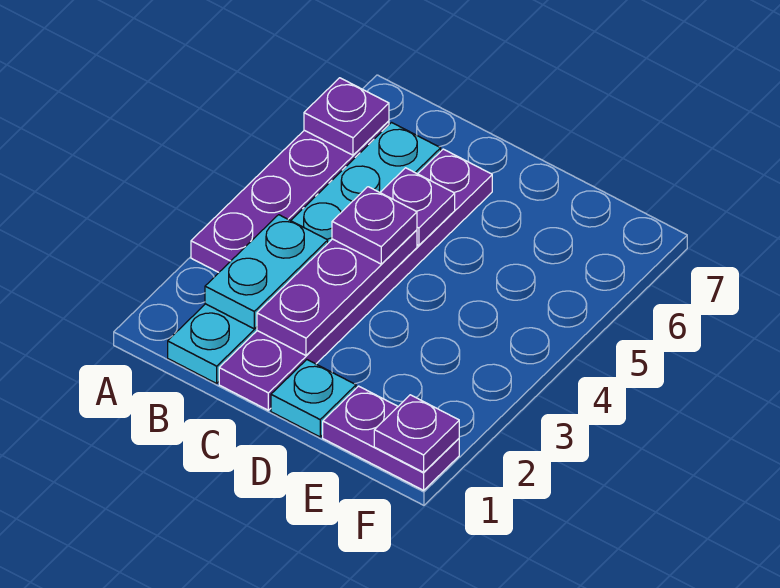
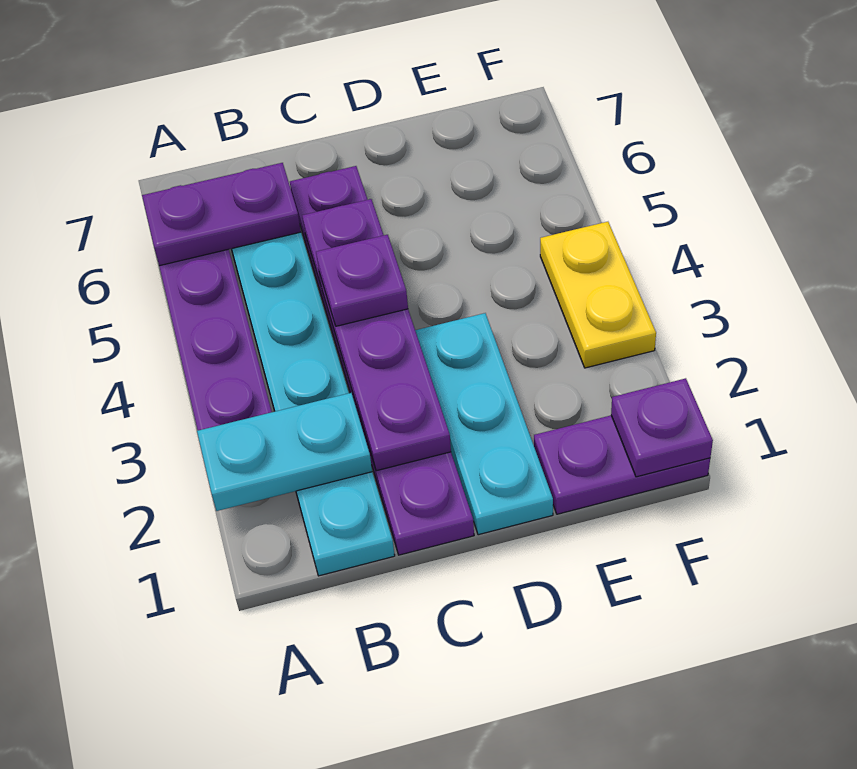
purple plate A6 level 2 -> purple plate A6:B6 level 2
cyan plate B2:B3 level 2 -> cyan plate A2:B2 level 2
cyan plate D1 level 1 -> cyan plate D1:D3 level 1
none -> yellow plate F3:F4 level 1

